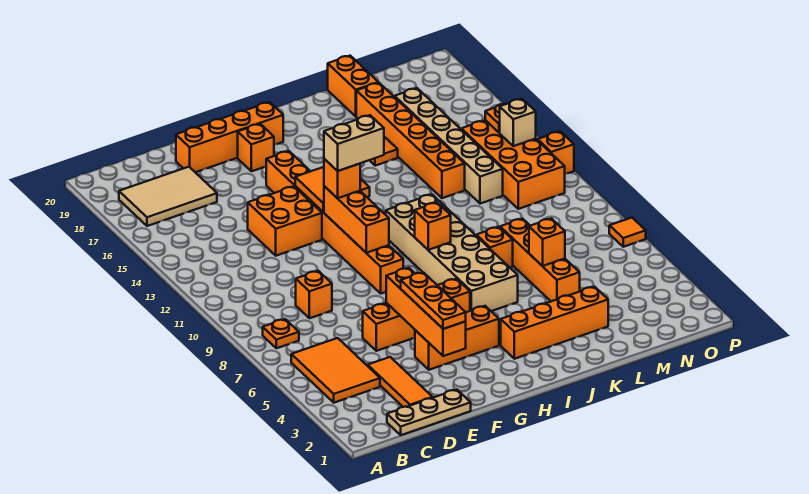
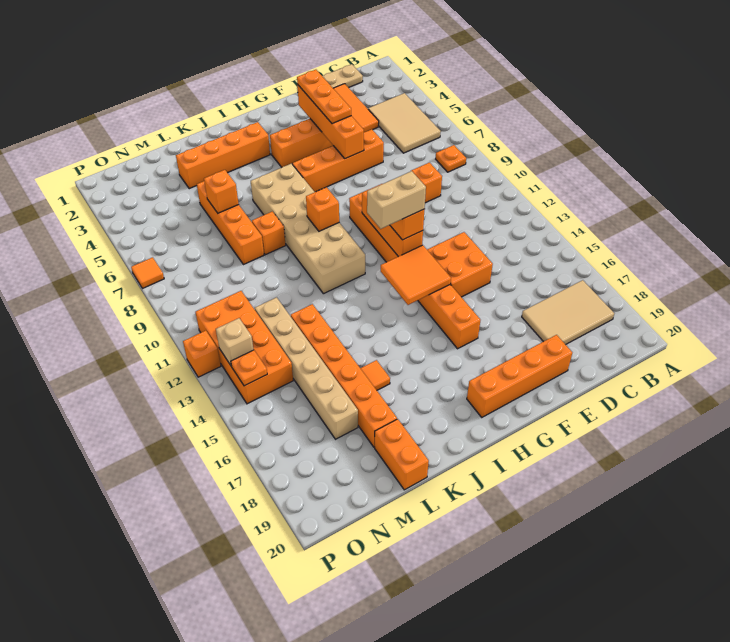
orange tile B4:C6 level 1 -> tan tile B4:C6 level 1
orange brick G18 level 1 -> none

